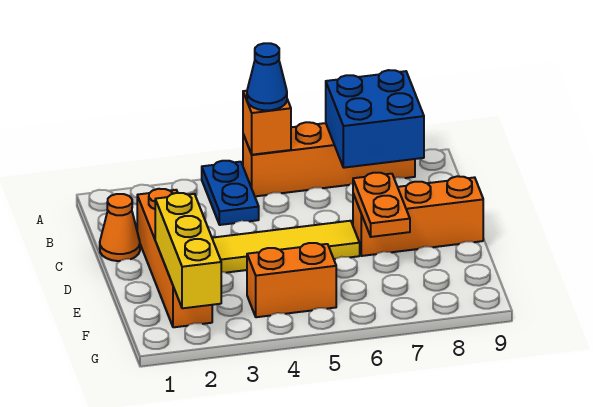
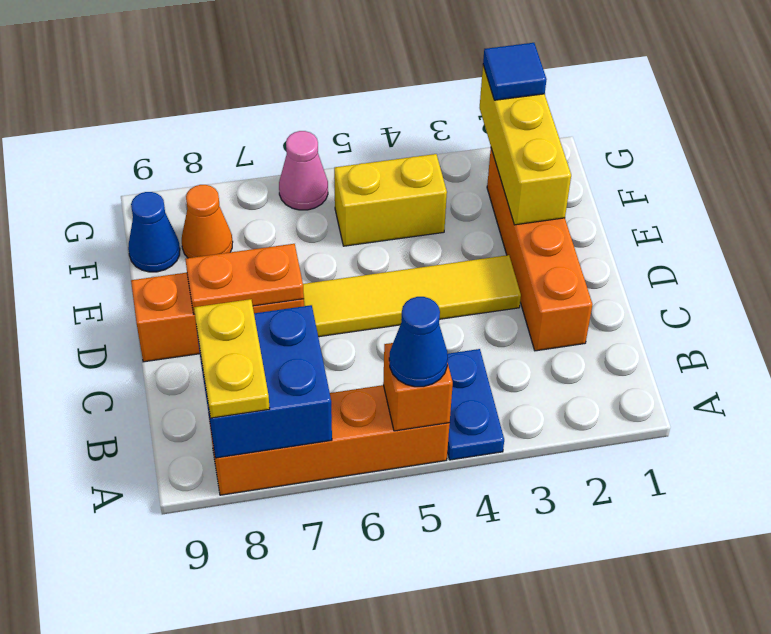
none -> yellow plate A8:B8 level 3
orange cone C1 level 1 -> orange cone F8 level 1
orange plate D7:E7 level 2 -> orange plate D7:D8 level 2
orange brick F4:F5 level 1 -> yellow brick F4:F5 level 1
none -> blue cone F9 level 1
none -> blue tile G2 level 3
none -> pink cone G6 level 1

